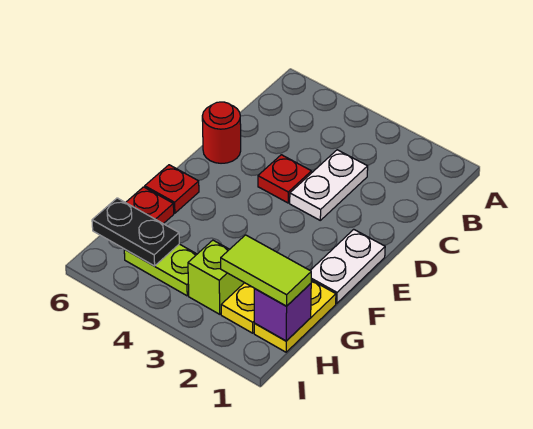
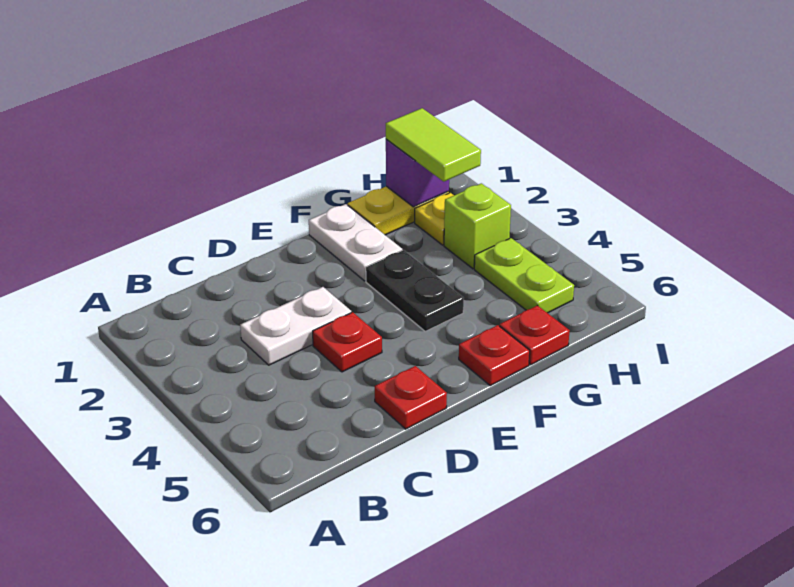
red round brick D6 level 1 -> red plate D6 level 1
white plate E1:F1 level 1 -> white plate F1:F2 level 1
black plate H5:H6 level 2 -> black plate F3:F4 level 1

